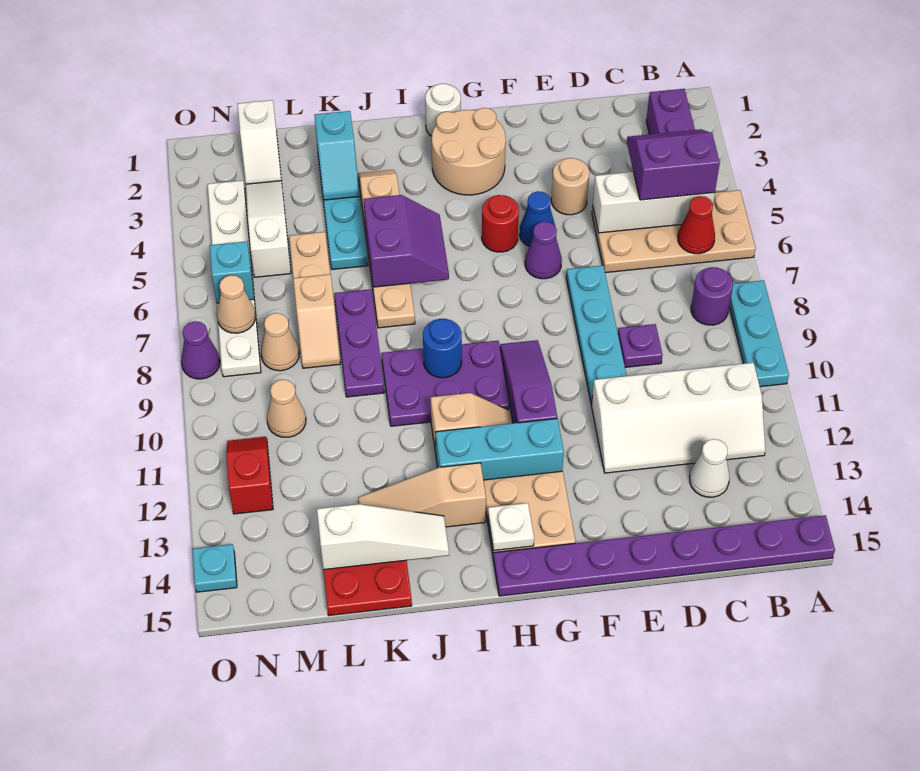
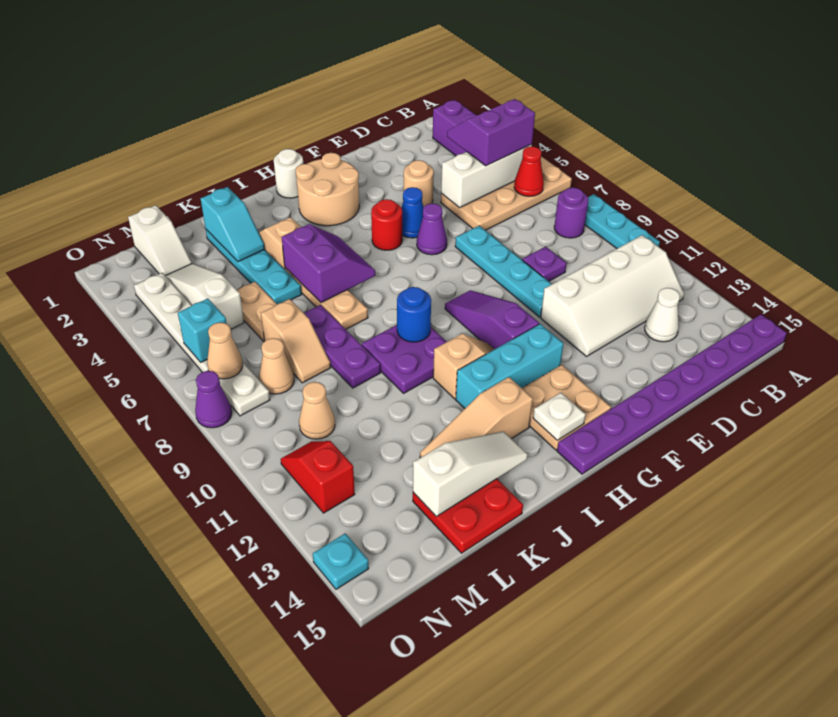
purple plate H9:J10 level 1 -> purple plate I9:J10 level 1

